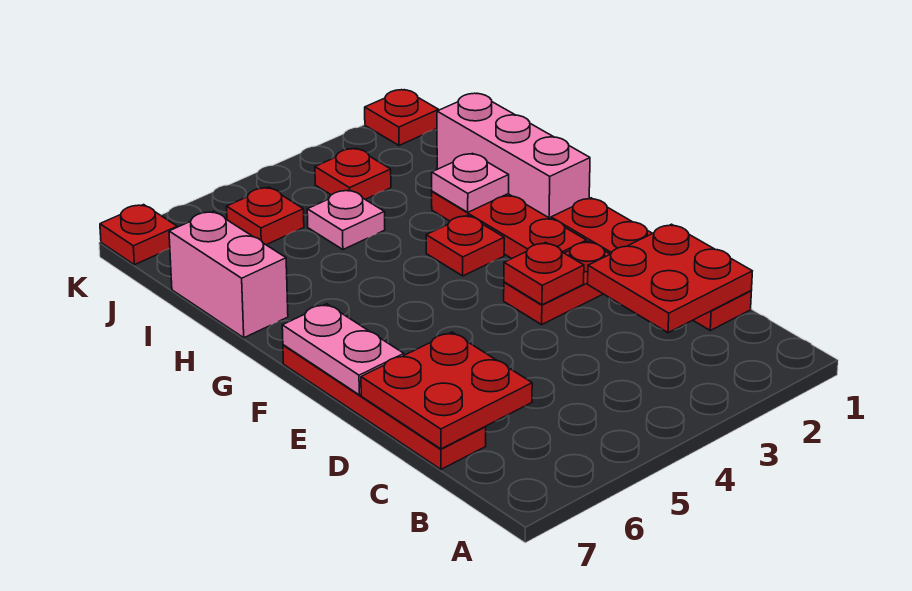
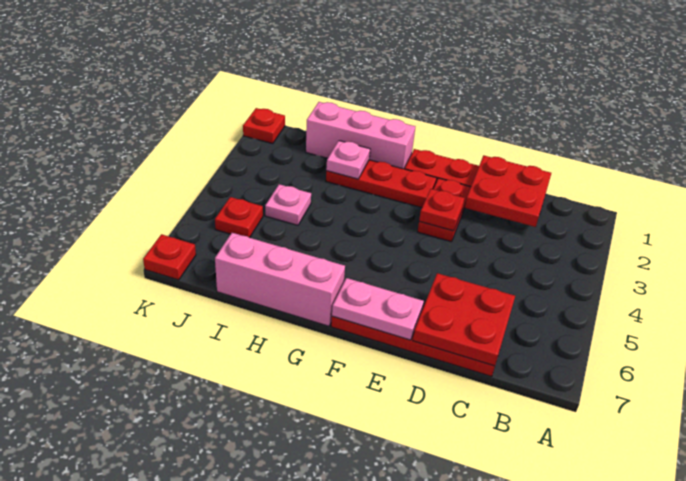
red plate G3 level 1 -> none
pink brick H7:I7 level 1 -> pink brick G7:I7 level 1
red plate J3 level 1 -> none

